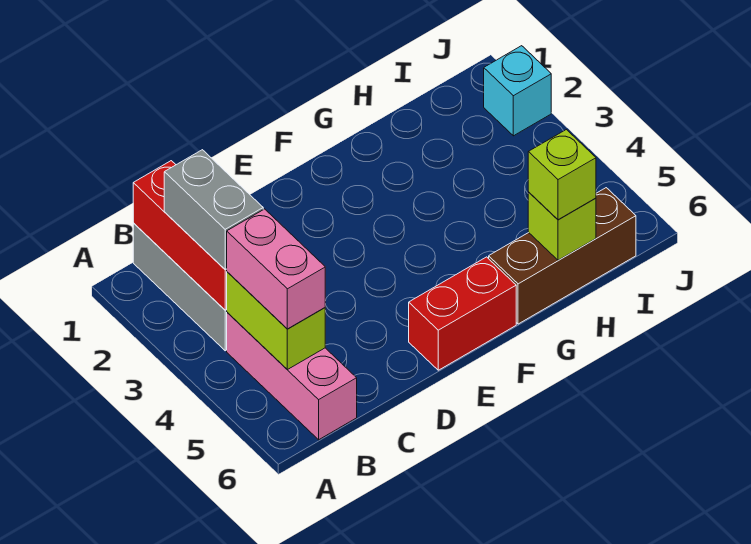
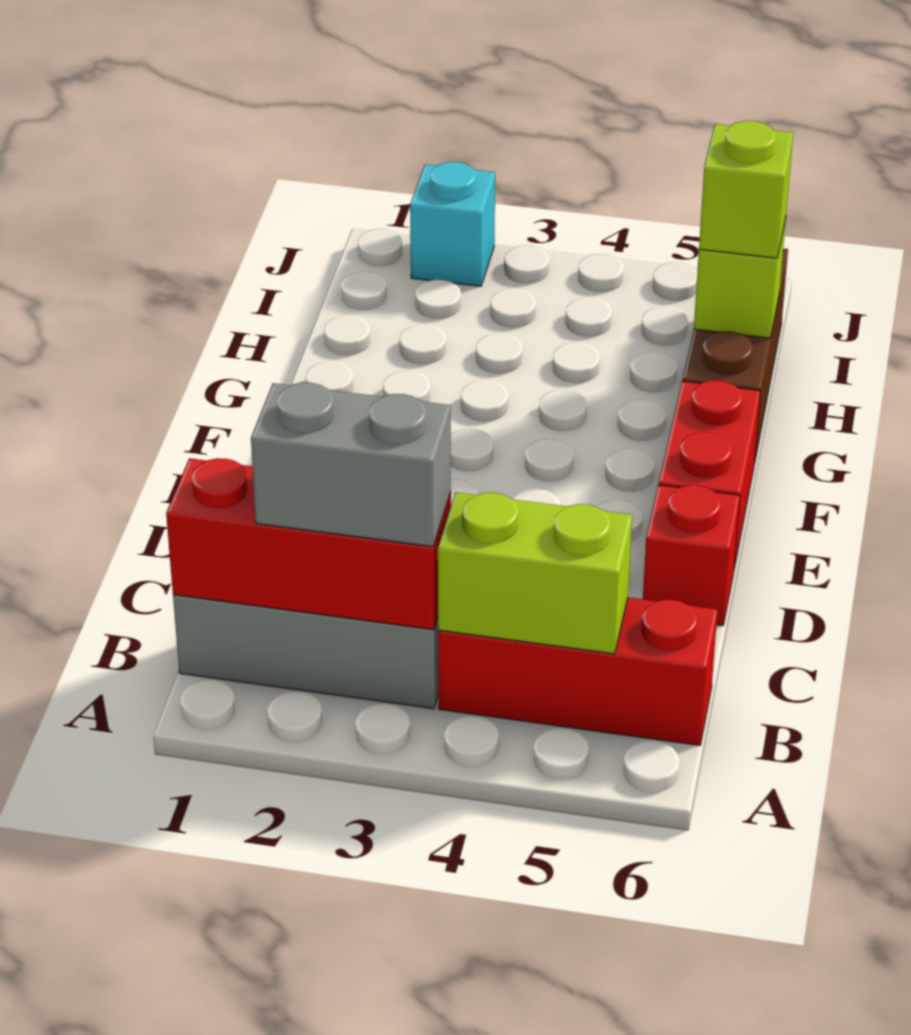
pink brick B4:B6 level 1 -> red brick B4:B6 level 1
pink brick B4:B5 level 3 -> none
none -> red brick D6 level 1

